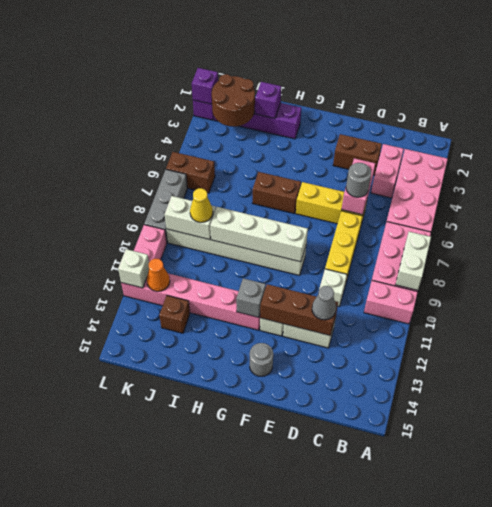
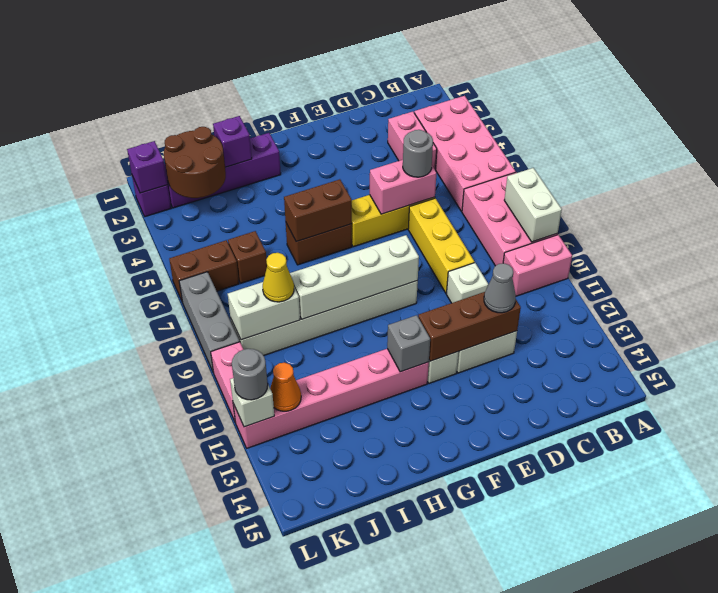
brown brick D3:E3 level 1 -> brown brick G6:H6 level 2
pink brick D5:D6 level 2 -> pink brick D6:E6 level 2
grey round brick F14 level 1 -> grey round brick L12 level 3
brown brick J13 level 1 -> brown brick J6 level 1

